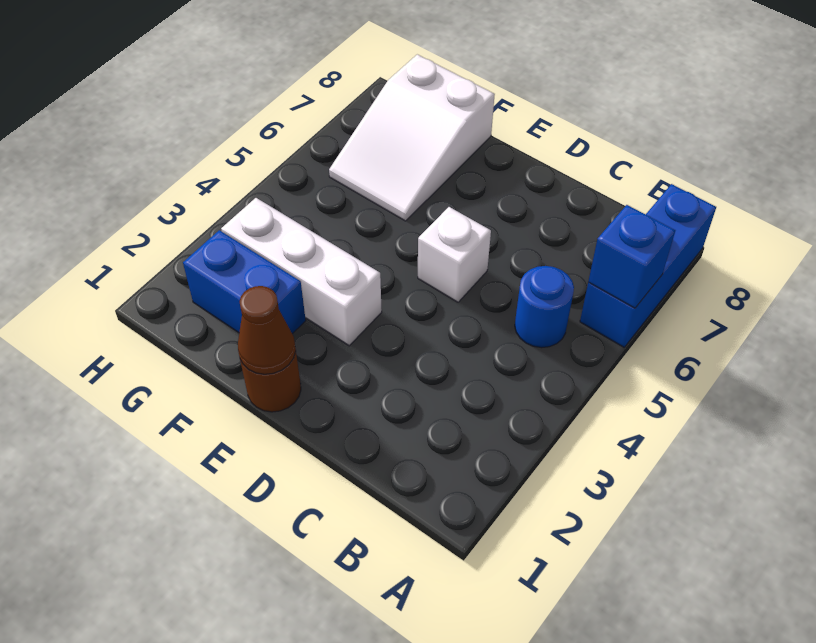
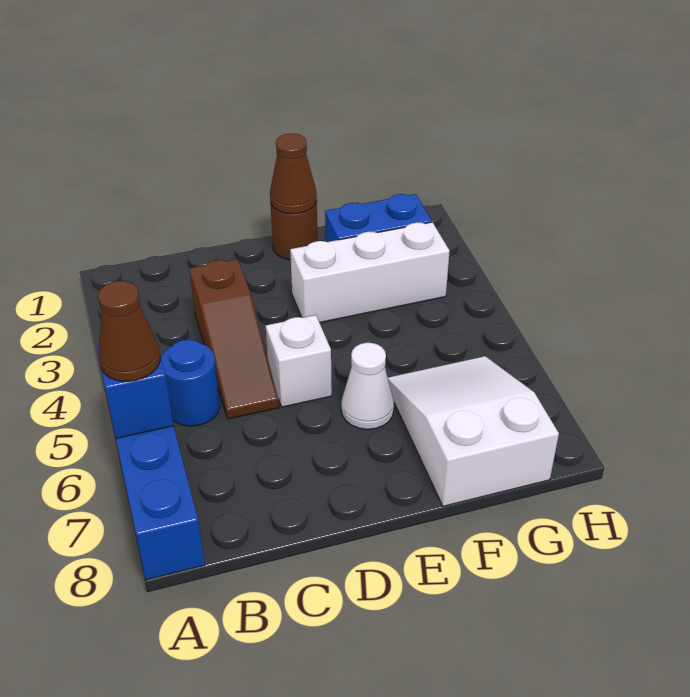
none -> brown cone A6 level 3
none -> brown slope C3:C5 level 1 top 3
none -> white cone E6 level 1

